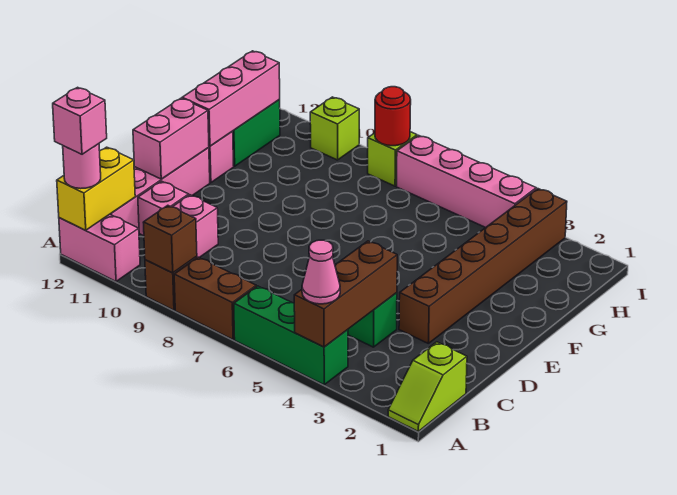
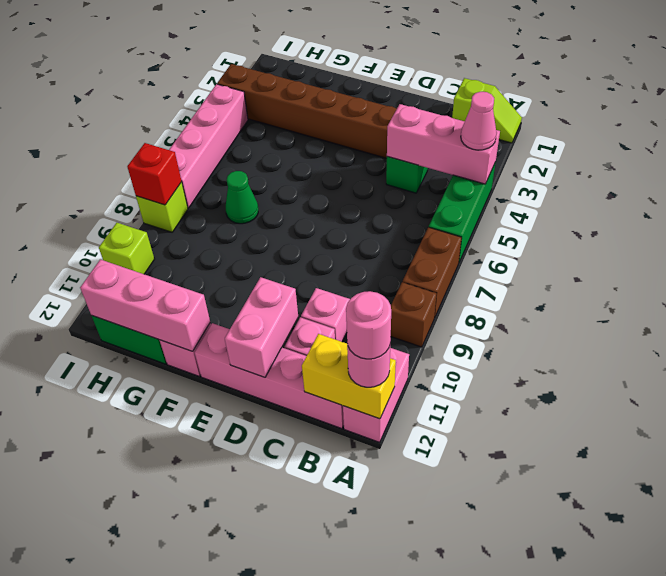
brown brick A4:C4 level 2 -> pink brick A4:C4 level 2
brown brick A9 level 2 -> none
pink brick A12 level 4 -> pink round brick A12 level 4
pink brick D12:E12 level 2 -> pink brick D11:D12 level 2
none -> green cone G7 level 1
red round brick I8 level 2 -> red brick I8 level 2

